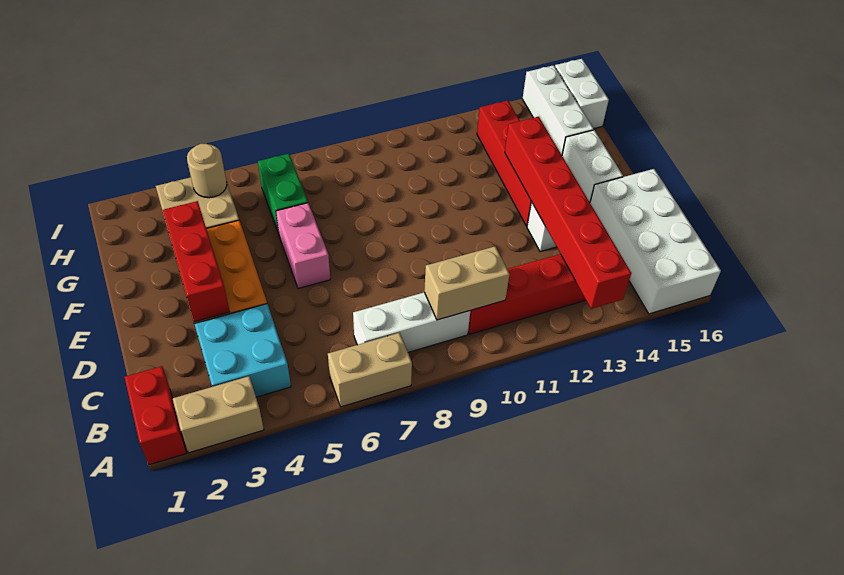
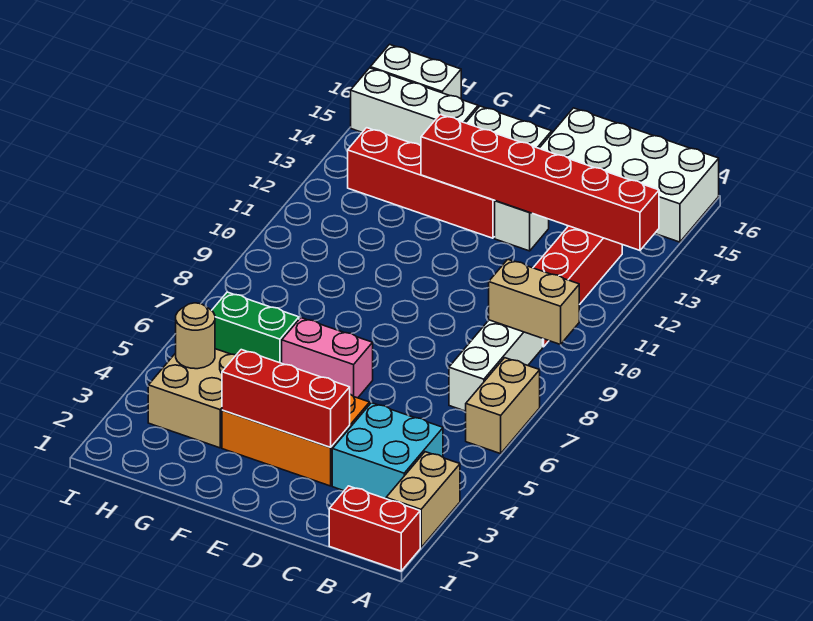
tan brick B9:B10 level 2 -> tan brick A9:B9 level 2

